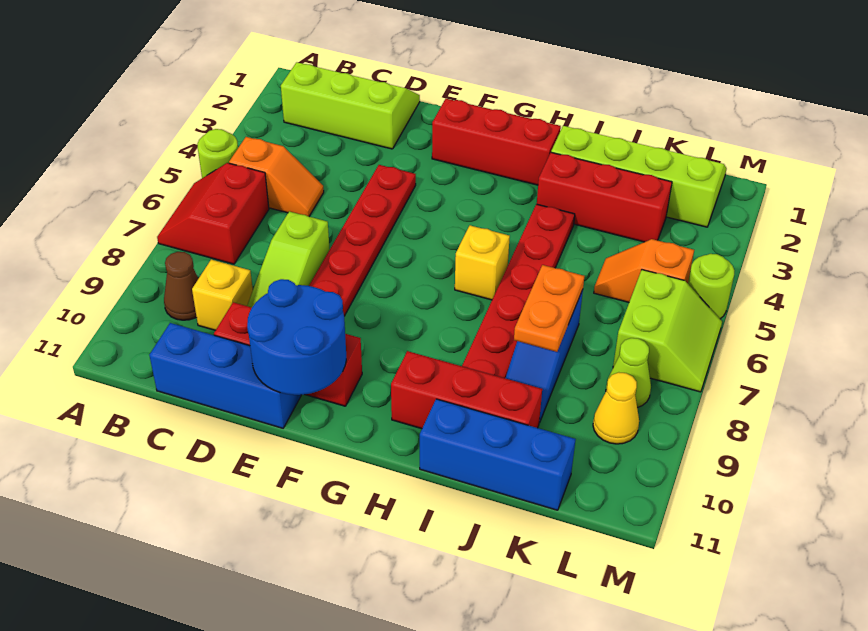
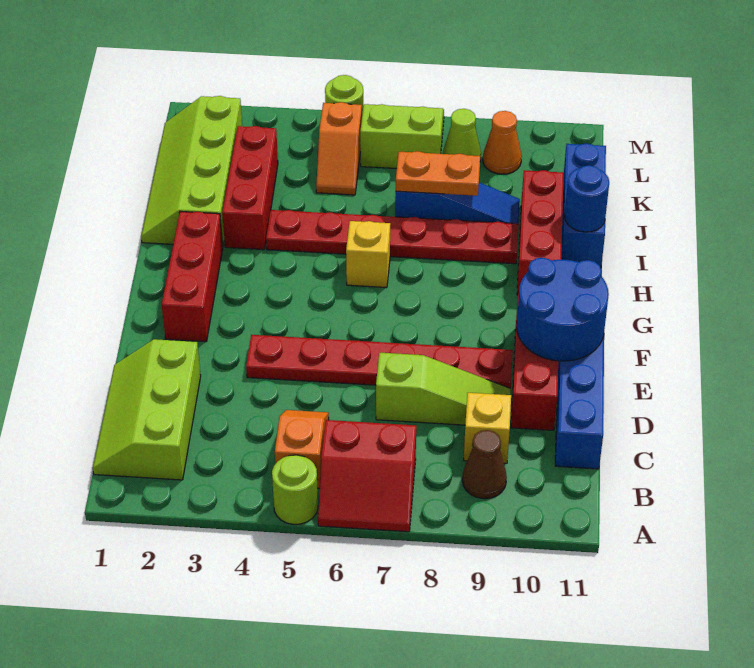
none -> blue round brick I11 level 2
yellow cone L9 level 1 -> orange cone L9 level 1

